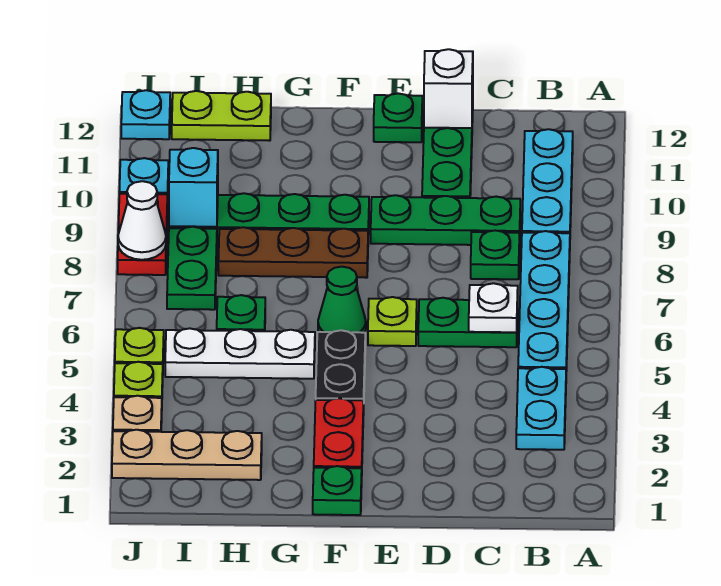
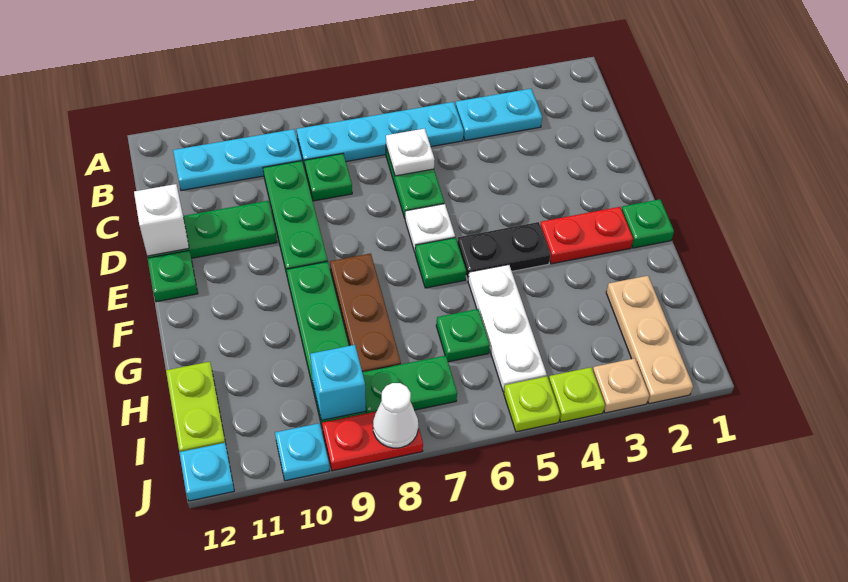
lime plate E6 level 1 -> white plate E6 level 1
green cone F6 level 1 -> green plate F6 level 1

